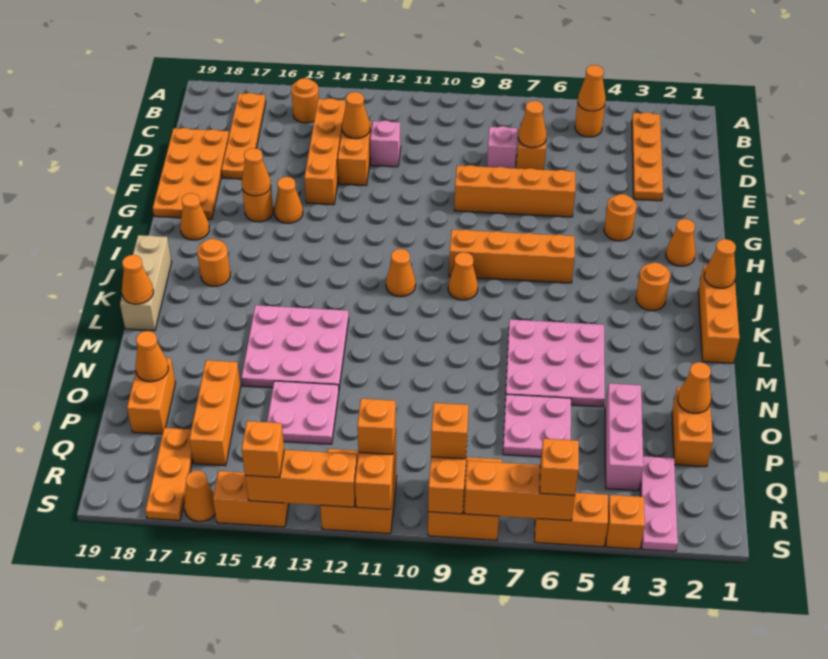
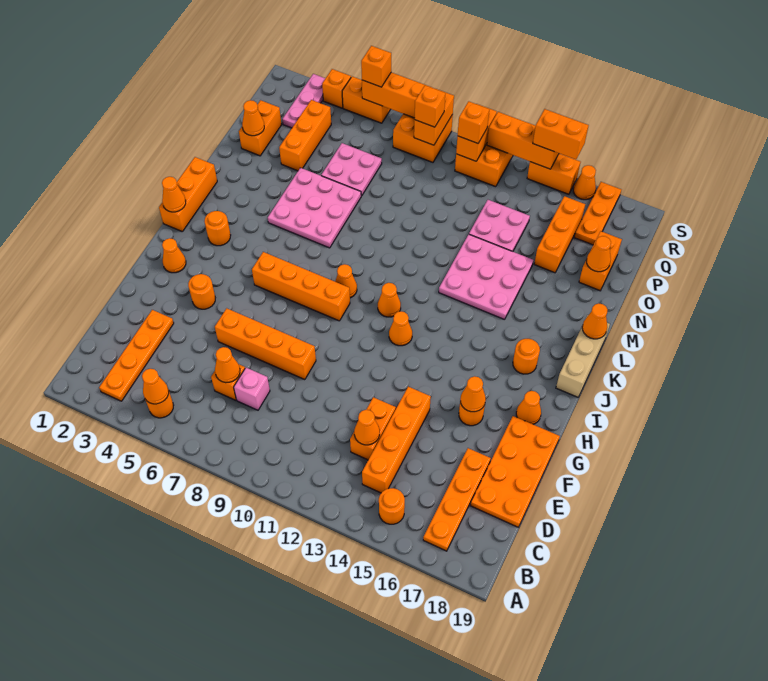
pink brick D12 level 1 -> none
orange cone G15 level 1 -> orange cone I12 level 1
pink brick O4:Q4 level 1 -> orange brick O4:Q4 level 1
orange brick S14 level 3 -> orange brick S14:S15 level 3

